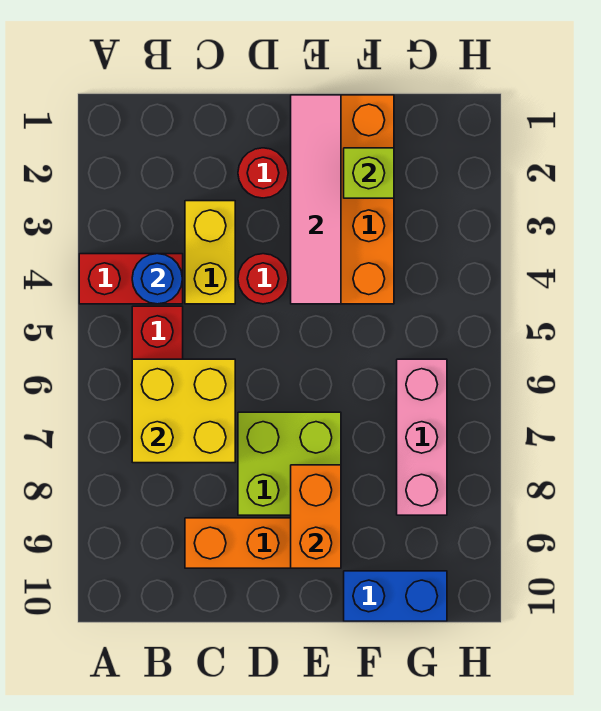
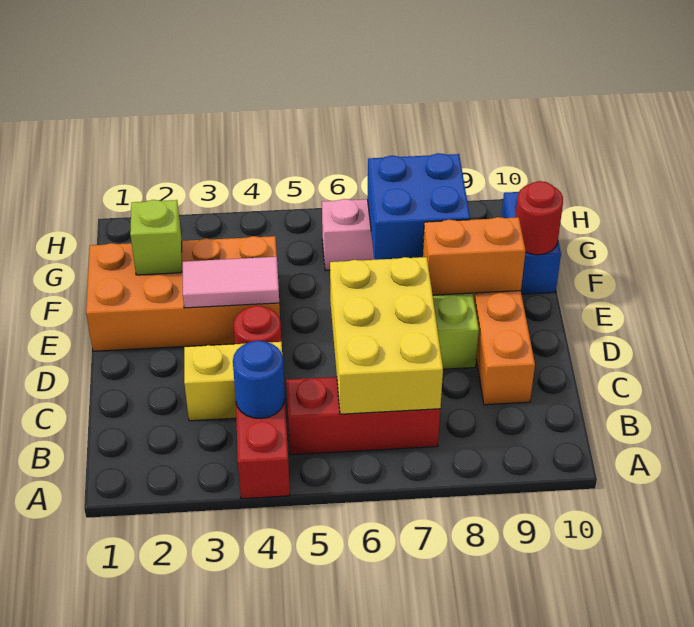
yellow brick B6:C7 level 2 -> yellow brick B6:D7 level 2
red round brick D2 level 1 -> red round brick F10 level 2
pink tile E1:E4 level 2 -> pink tile E3:E4 level 2
none -> blue brick F7:G8 level 2

